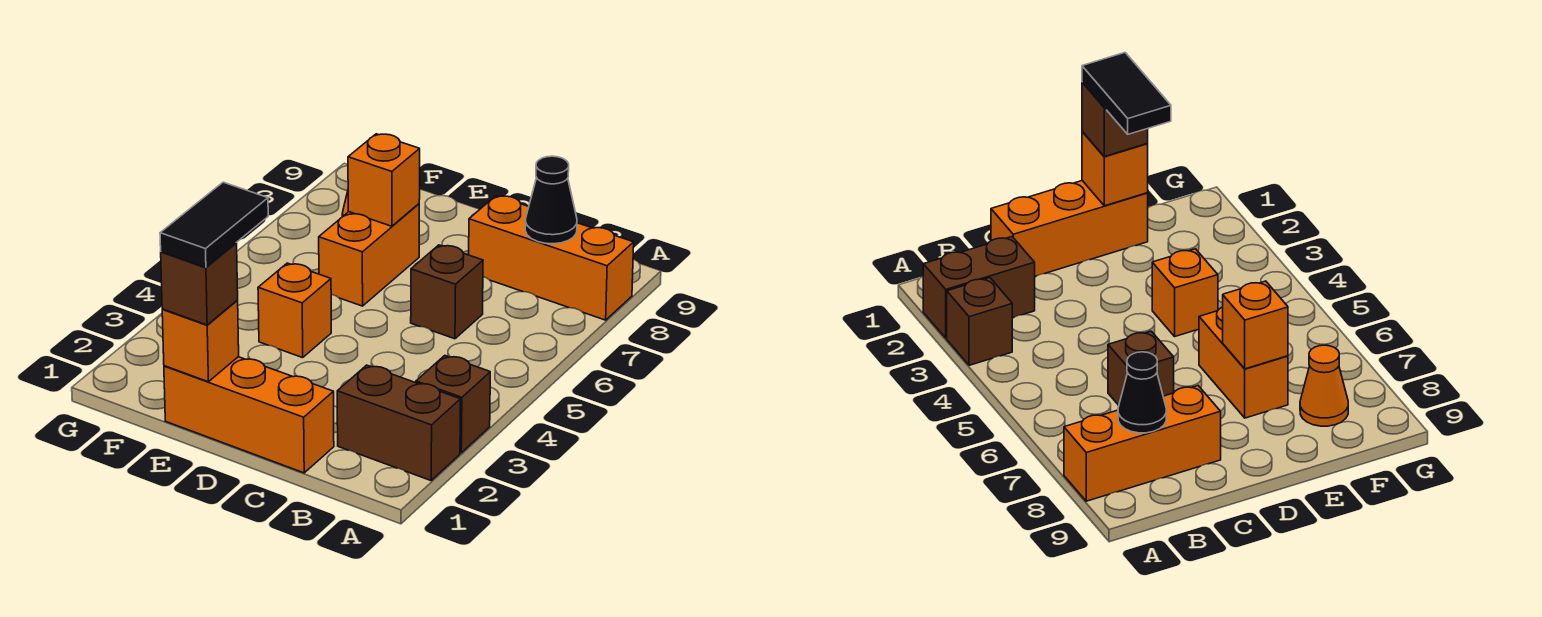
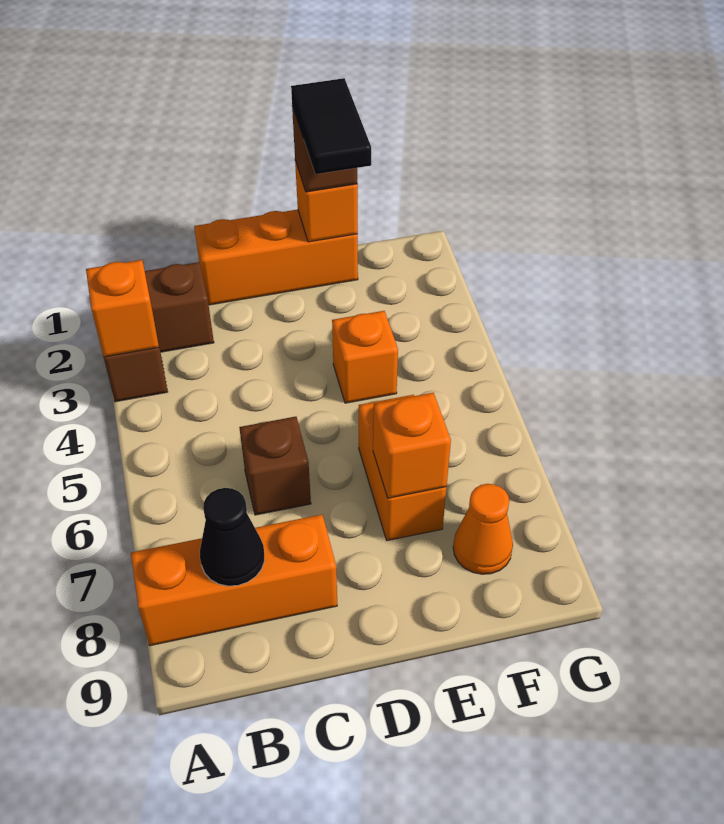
none -> orange brick A3 level 2

